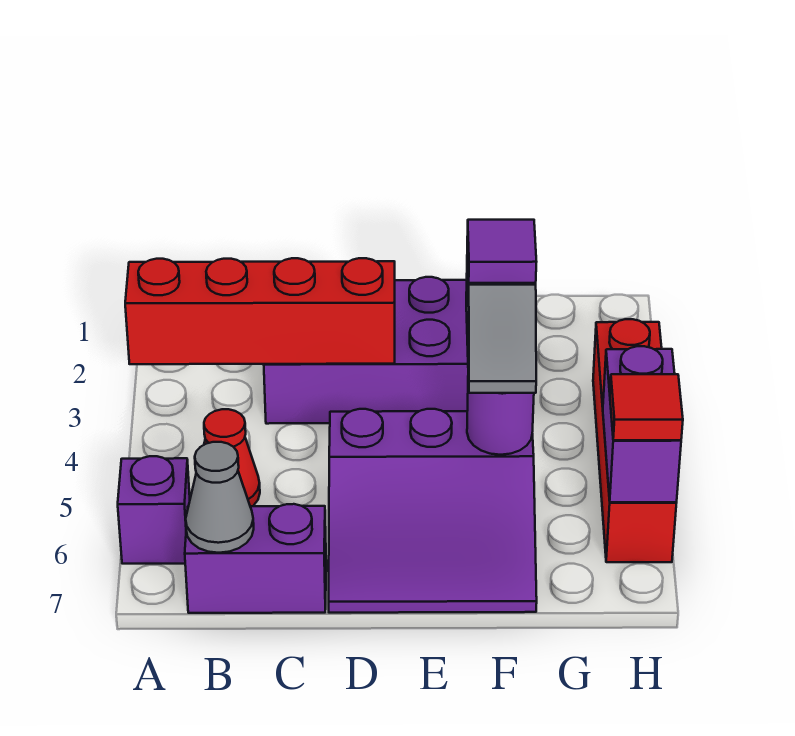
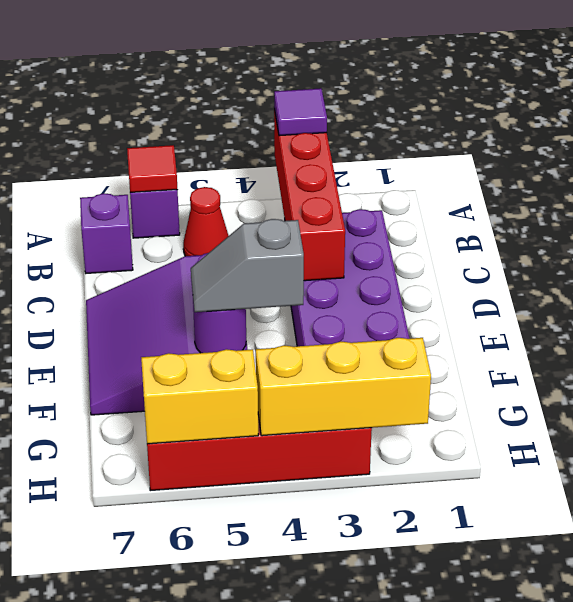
purple brick B7:C7 level 1 -> purple brick B7 level 1
grey cone B7 level 2 -> none
purple tile F4 level 4 -> purple tile A3 level 3
none -> yellow brick H2:H4 level 2
purple brick H5:H6 level 2 -> yellow brick H5:H6 level 2
red tile H6 level 3 -> red tile A6 level 2

